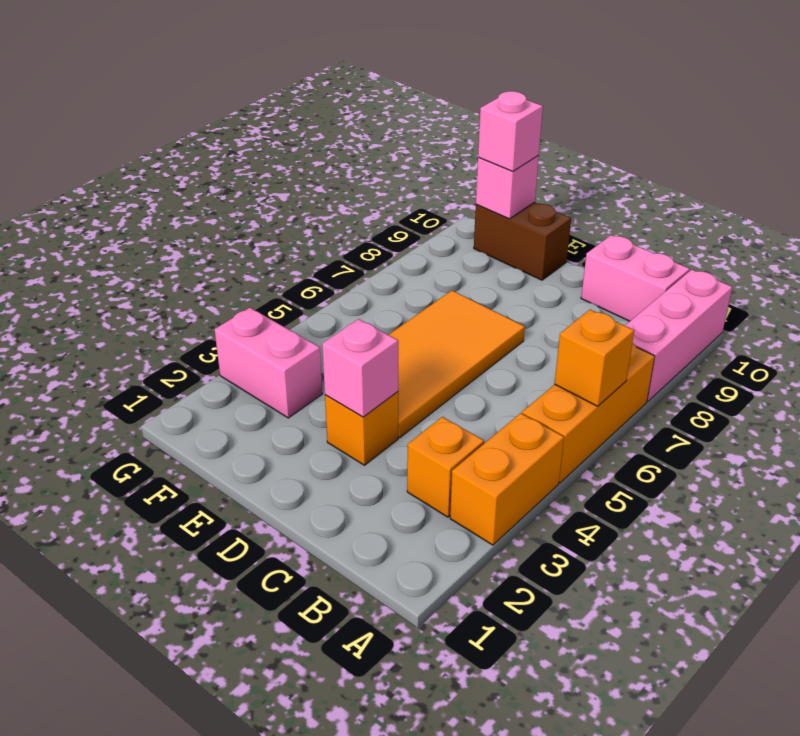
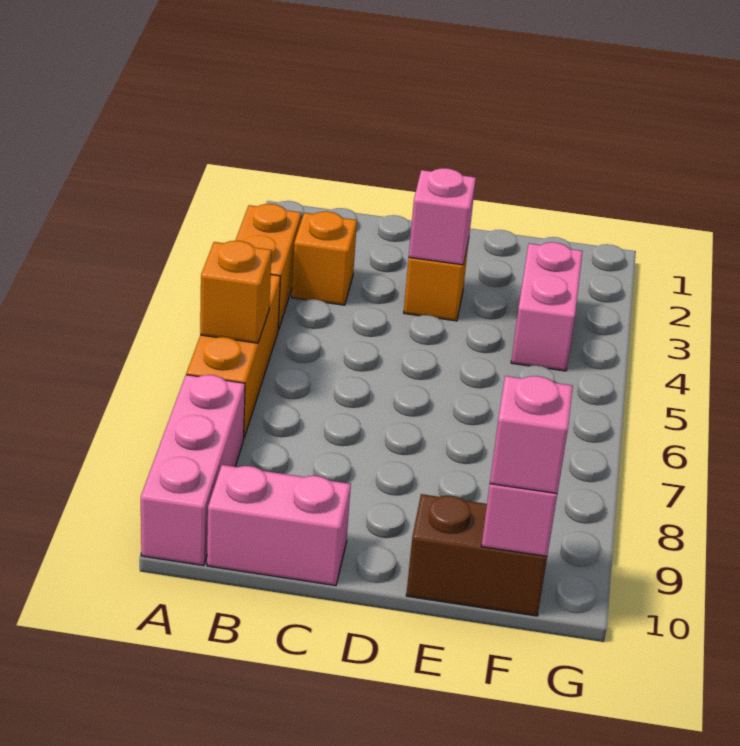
orange tile D4:E7 level 1 -> none
pink brick F3:G3 level 1 -> pink brick F3:F4 level 1

